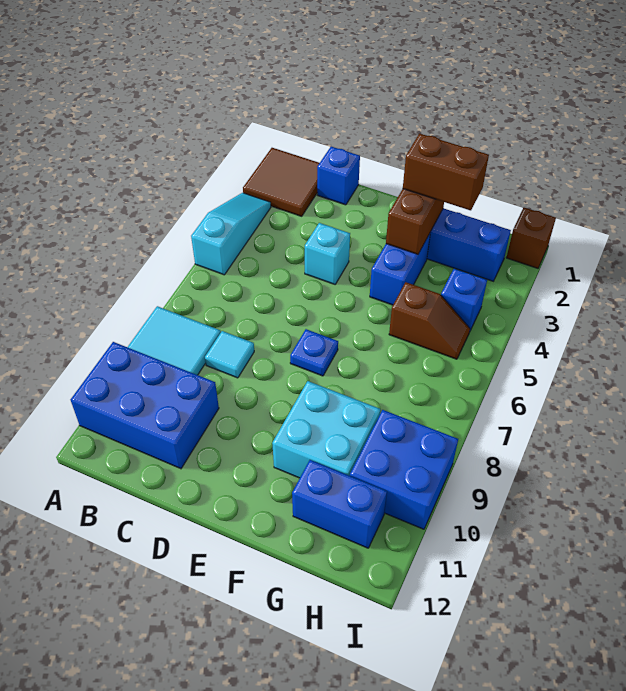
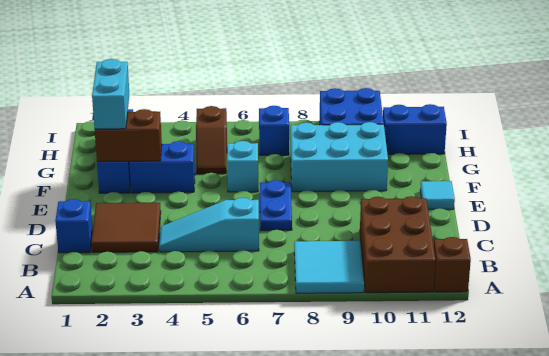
brown tile A1:B2 level 1 -> brown tile C2:D3 level 1
cyan slope A3:A5 level 1 top 5 -> cyan slope C4:C6 level 1 top 6
blue brick A10:C11 level 1 -> brown brick A10:C11 level 1
cyan tile C8 level 1 -> cyan tile E12 level 1
cyan brick D4 level 1 -> cyan brick F6 level 1
blue plate E7 level 1 -> blue plate D7:E7 level 1
brown brick F2:G2 level 3 -> cyan brick F2:G2 level 3
cyan brick F9:G10 level 1 -> cyan brick F8:G10 level 1
brown slope G5:H5 level 1 top G -> brown slope G5:H5 level 1 top H
blue brick G11:H11 level 1 -> blue brick H11:H12 level 1
blue brick H4 level 1 -> blue brick H7 level 1
brown brick I1 level 1 -> brown brick A12 level 1

